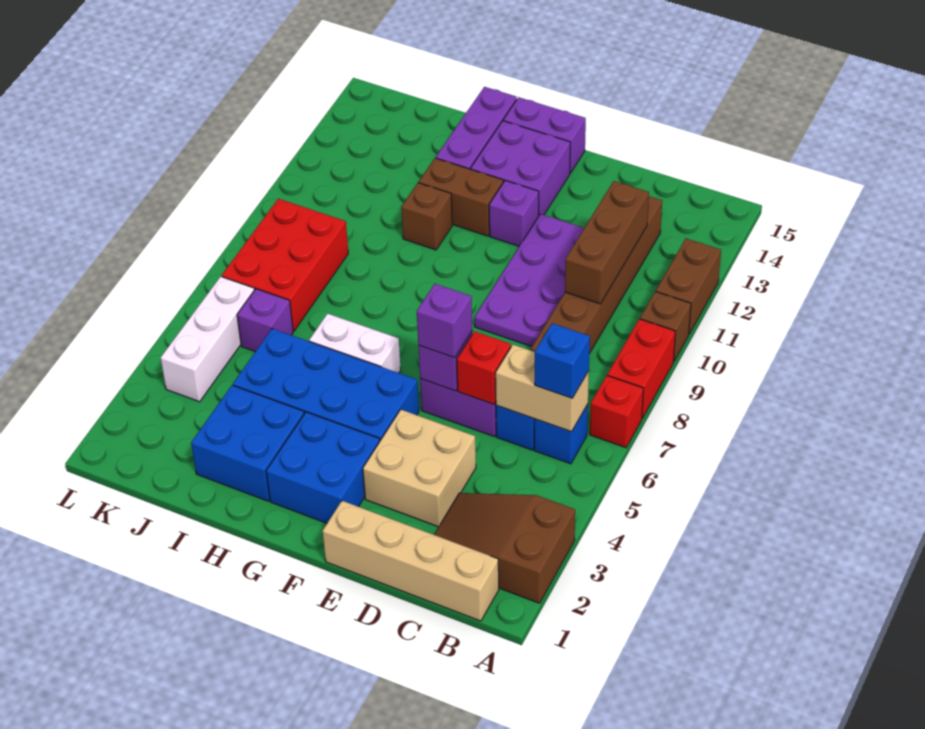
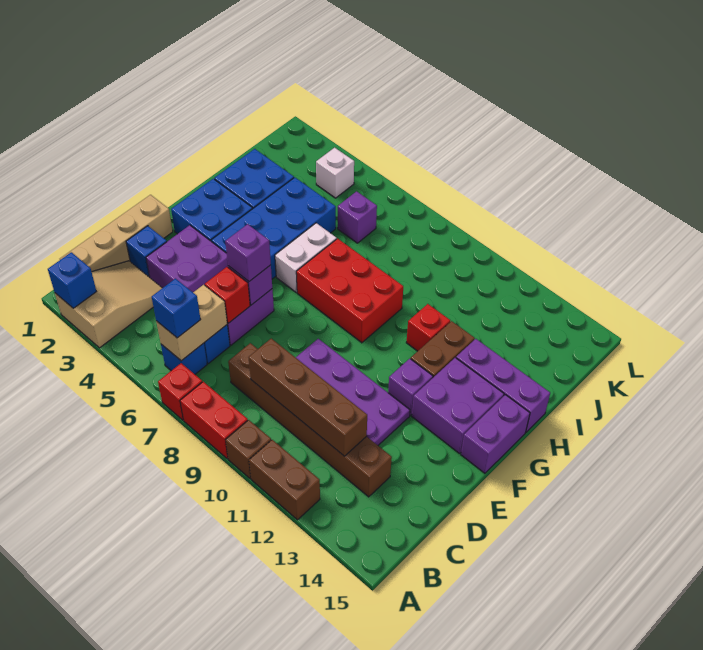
brown slope A2:C3 level 1 top A -> tan slope A2:C3 level 1 top A
none -> blue brick A2 level 2
brown brick C10:C12 level 2 -> brown brick C9:C12 level 2
none -> blue brick D2 level 1
tan brick D3:E4 level 1 -> purple brick D3:E4 level 1
brown brick H11 level 1 -> red brick H11 level 1
red brick J7:K9 level 1 -> red brick G7:H9 level 1
white brick K4:K6 level 1 -> white brick K4 level 1

